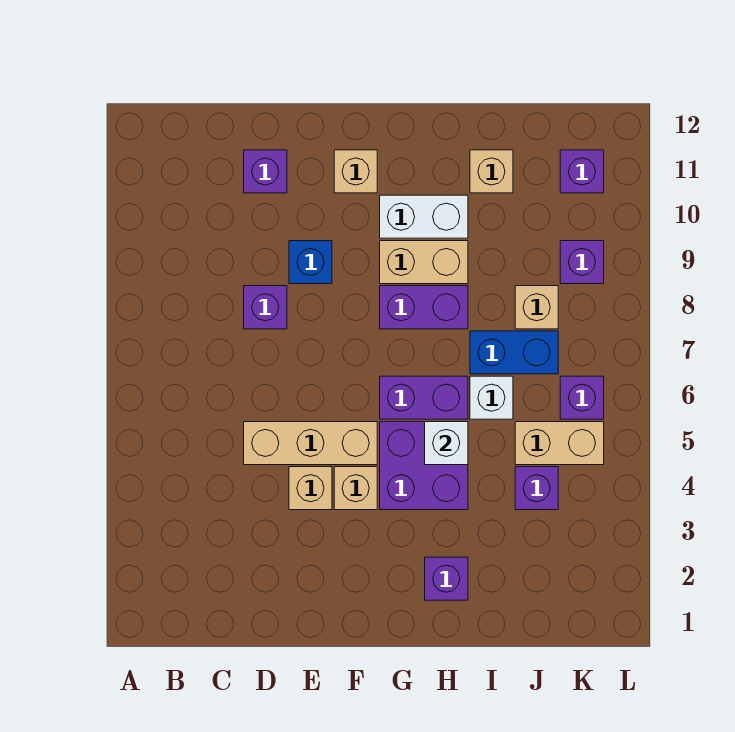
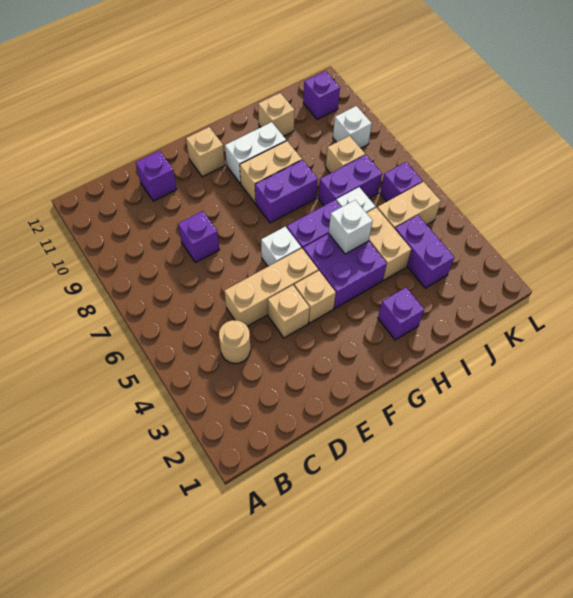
none -> tan round brick C4 level 1
blue brick E9 level 1 -> none
none -> white brick F6 level 1
none -> tan brick I4:I5 level 1
blue brick I7:J7 level 1 -> purple brick I7:J7 level 1
purple brick J4 level 1 -> purple brick J3:J4 level 1
purple brick K9 level 1 -> white brick K9 level 1

